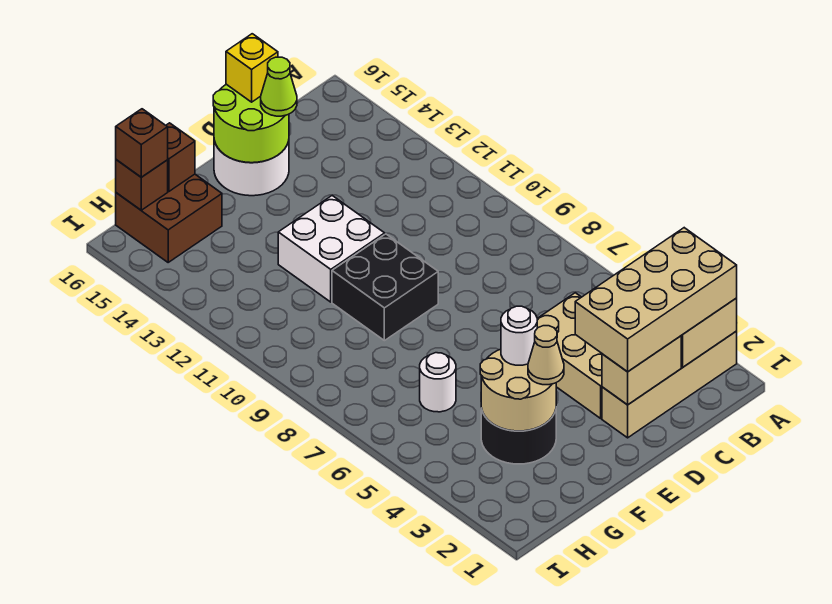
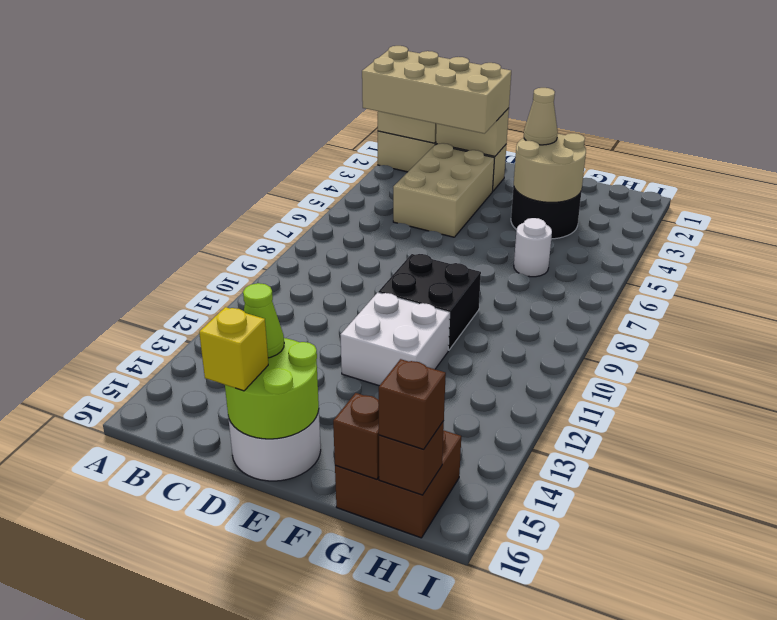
white round brick F4 level 3 -> none

